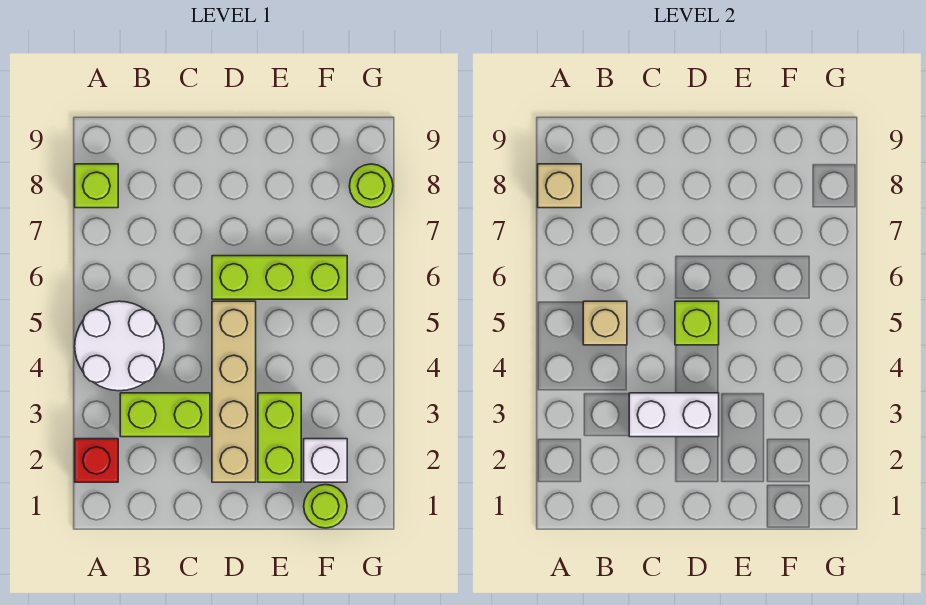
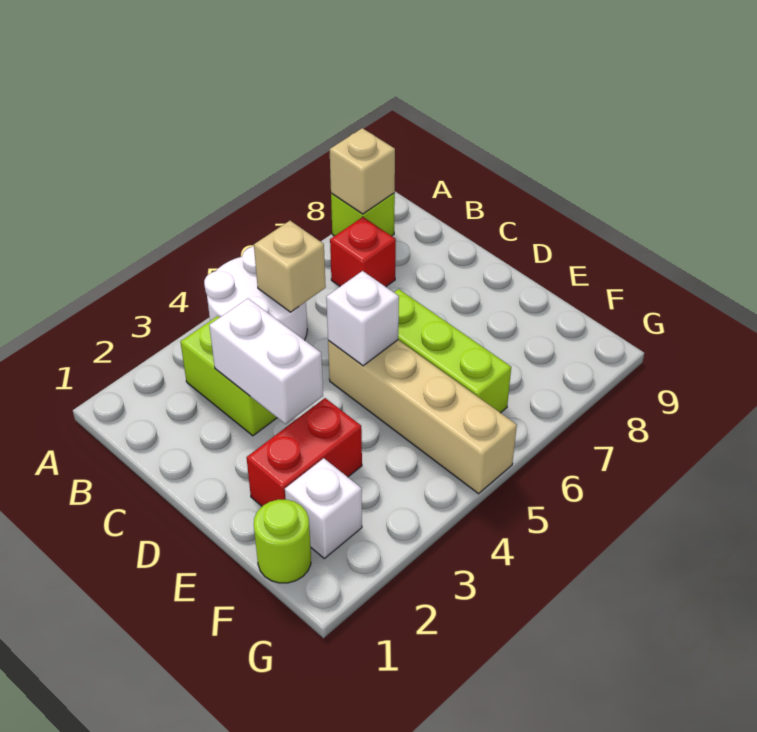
red brick A2 level 1 -> red brick B7 level 1
tan brick D2:D5 level 1 -> tan brick D5:G5 level 1
lime brick D5 level 2 -> white brick D5 level 2
lime brick E2:E3 level 1 -> red brick E2:E3 level 1
lime round brick G8 level 1 -> none

